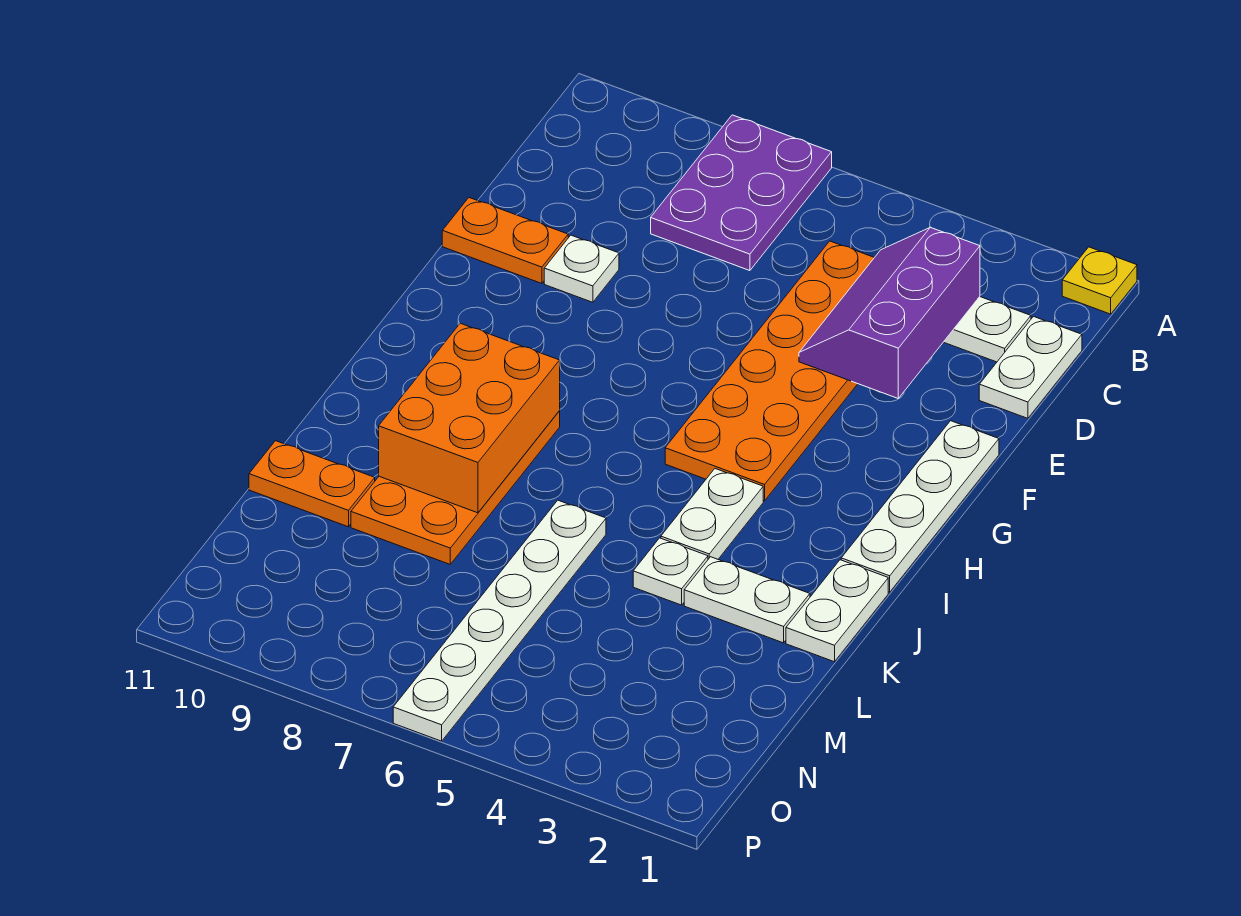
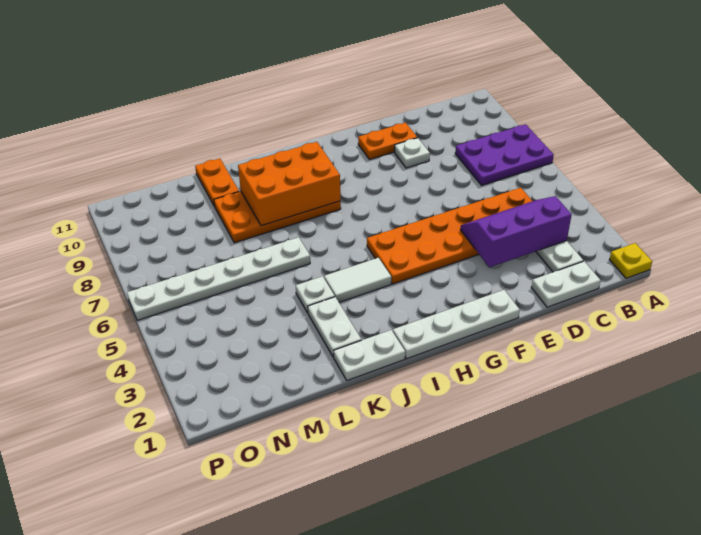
orange plate E10:E11 level 1 -> orange plate E10:F10 level 1
white plate I4:J4 level 1 -> white tile I4:J4 level 1

